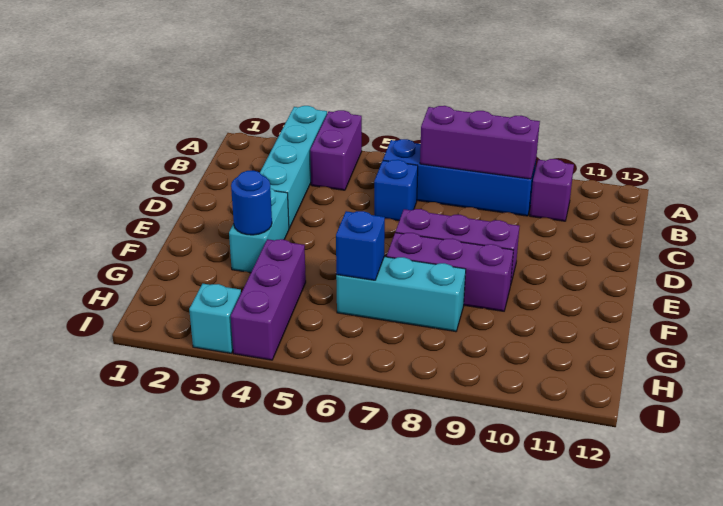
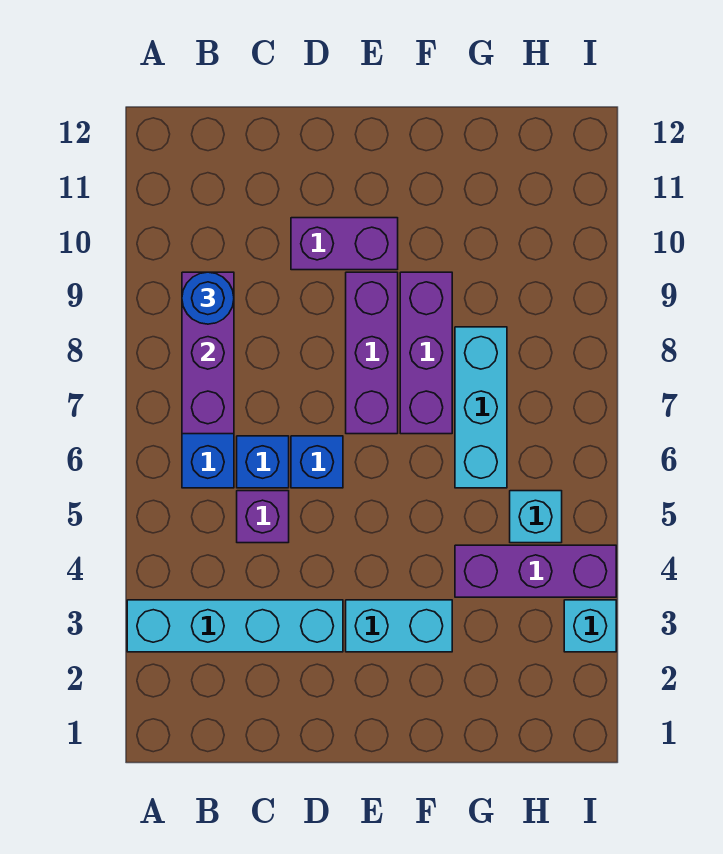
purple brick A4:B4 level 1 -> purple brick D10:E10 level 1
purple brick B10 level 1 -> purple brick C5 level 1
blue round brick F3 level 2 -> blue round brick B9 level 3
blue brick G6 level 2 -> blue brick D6 level 1
none -> cyan brick H5 level 1

